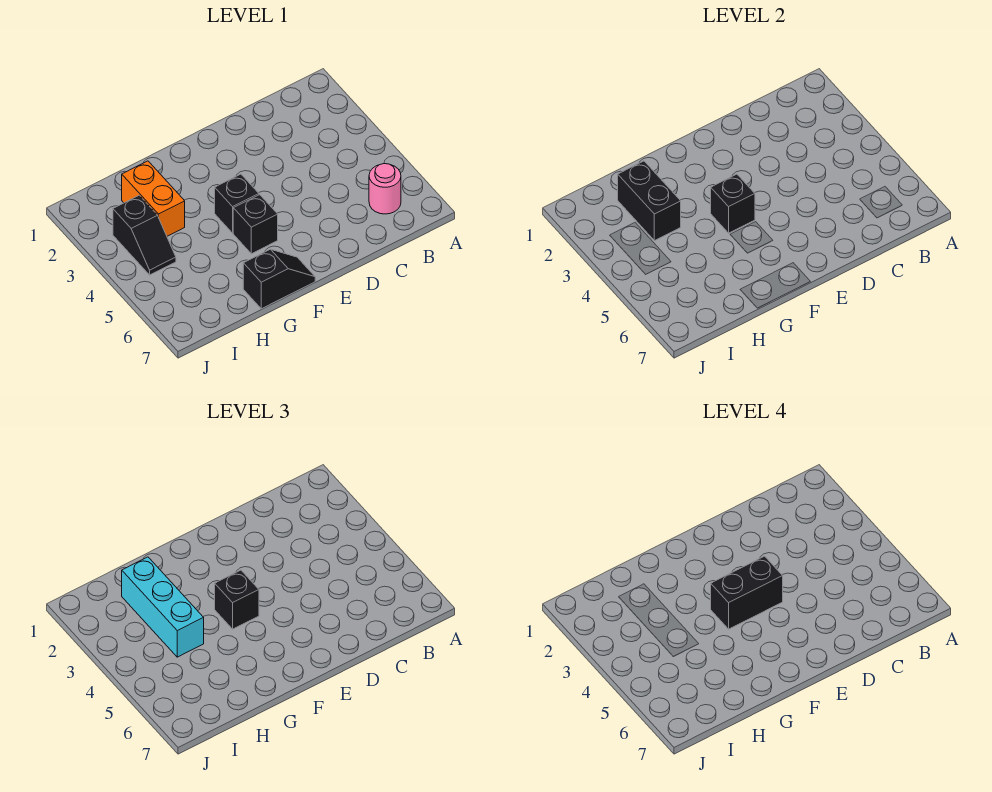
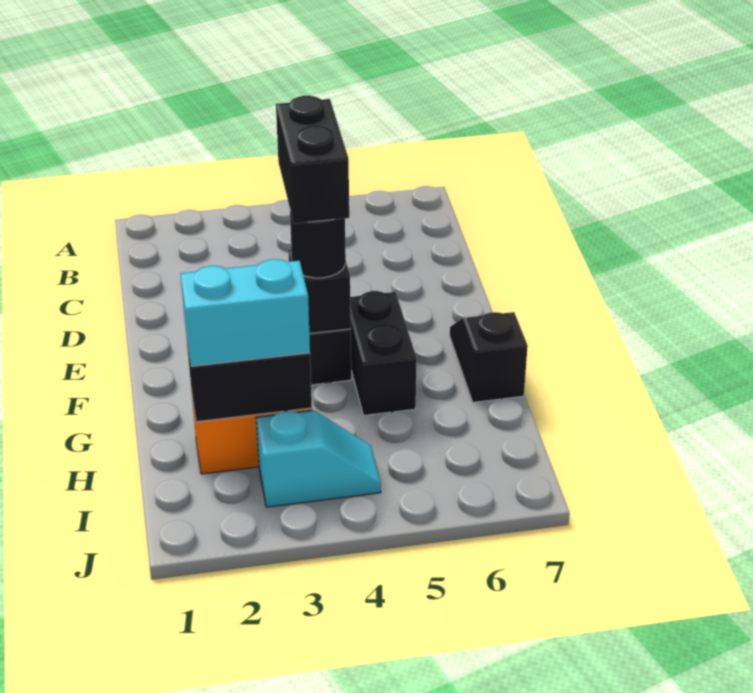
pink round brick B6 level 1 -> none
black brick F4 level 3 -> black round brick F4 level 3
black brick F5 level 1 -> black brick F5:G5 level 1
cyan brick H2:H4 level 3 -> cyan brick H2:H3 level 3
black slope I3:I4 level 1 top 3 -> cyan slope I3:I4 level 1 top 3

